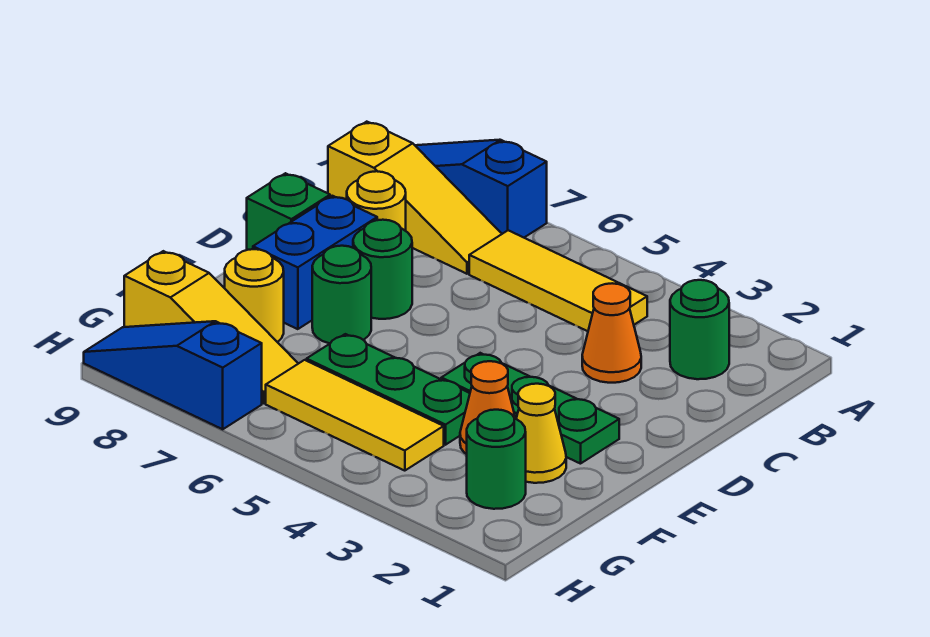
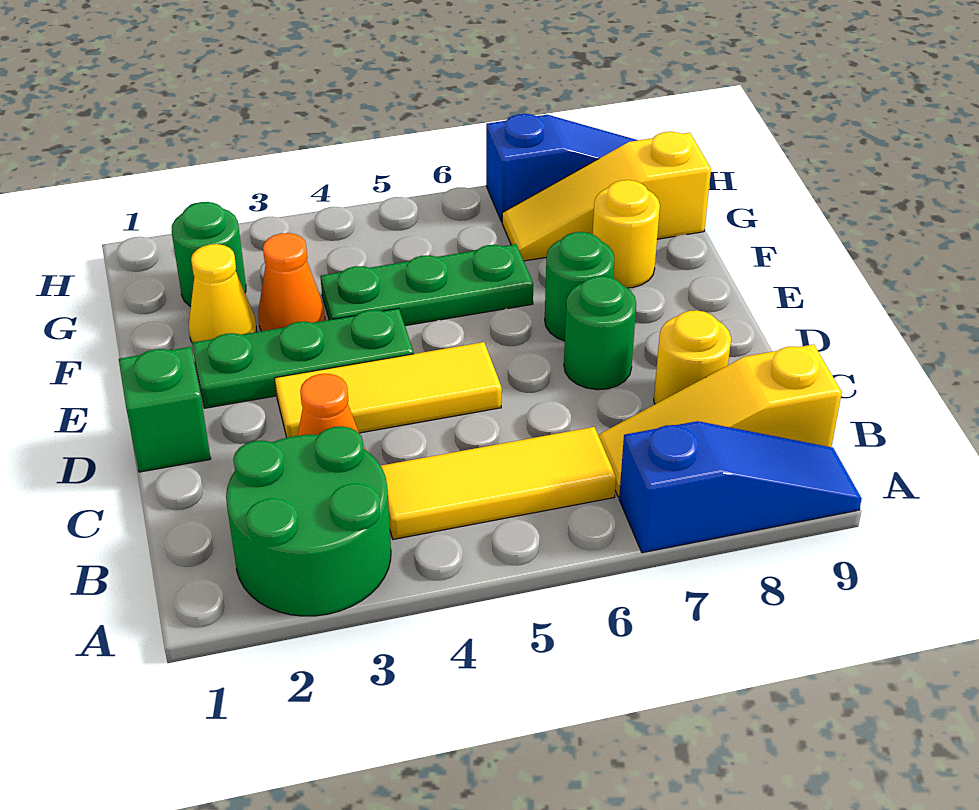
green round brick B2 level 1 -> green round brick A2:B3 level 1
blue brick D8:E8 level 1 -> none
green brick D9 level 1 -> green brick D1 level 1
yellow tile G4:G6 level 1 -> yellow tile D3:D5 level 1

